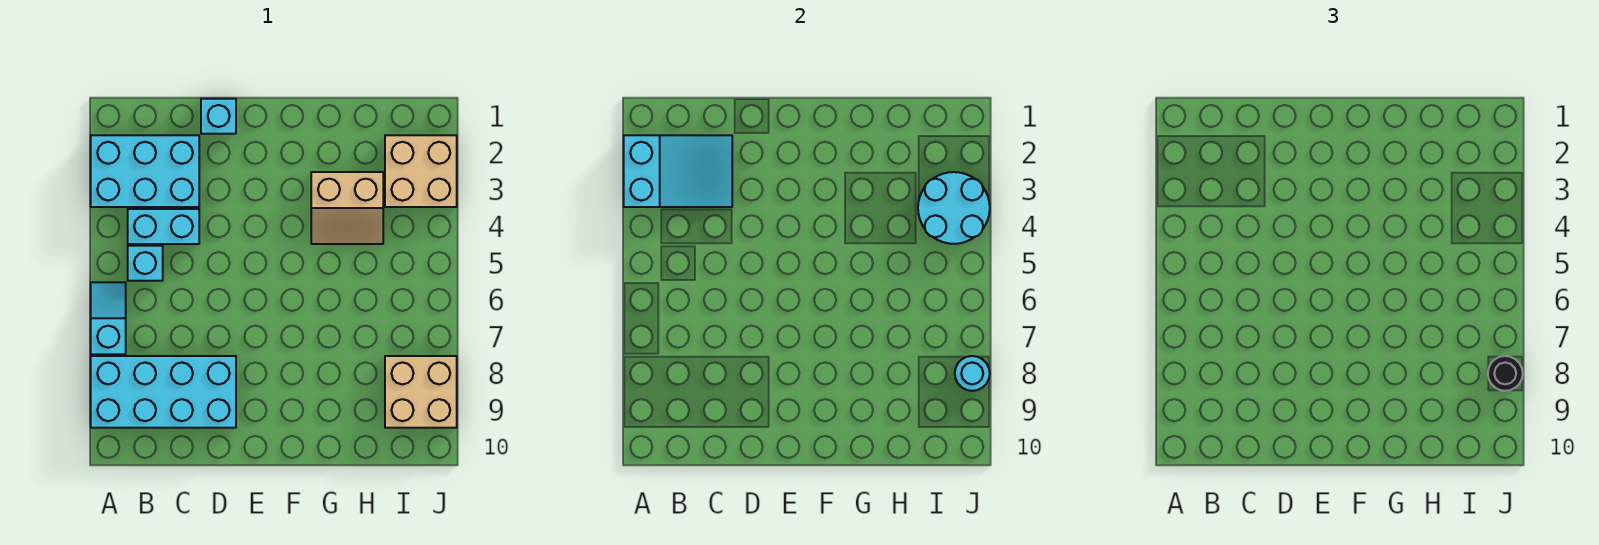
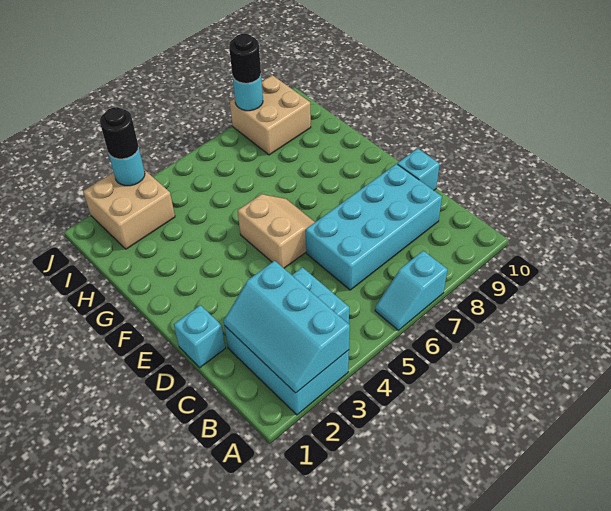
cyan slope A2:C3 level 2 top A -> cyan slope A2:C3 level 2 top 3
cyan brick A8:D9 level 1 -> cyan brick C6:D9 level 1
cyan brick B5 level 1 -> cyan brick D10 level 1
tan slope G3:H4 level 1 top 3 -> tan slope E5:F6 level 1 top 5
cyan round brick I3:J4 level 2 -> cyan round brick J3 level 2
none -> black round brick J3 level 3

